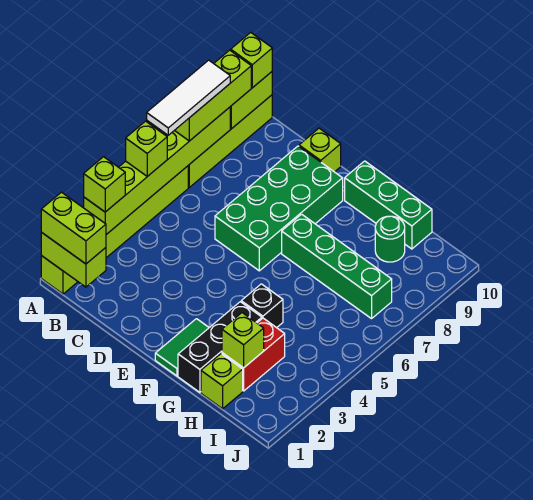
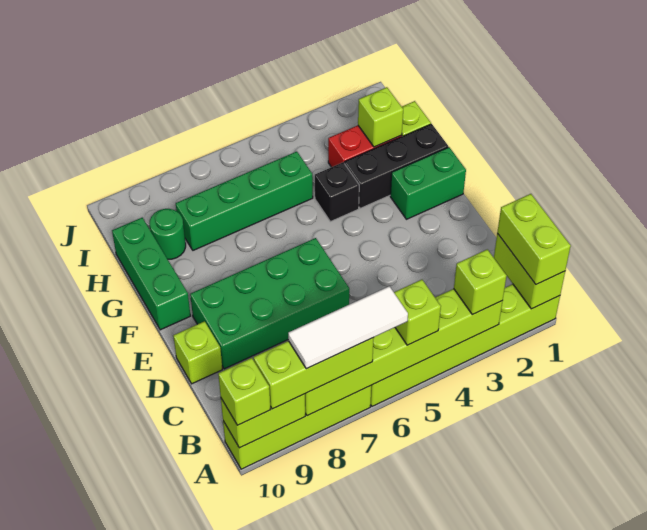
green tile F1:F2 level 1 -> green brick F1:F2 level 1
green brick F7:I7 level 1 -> green brick H5:H8 level 1

